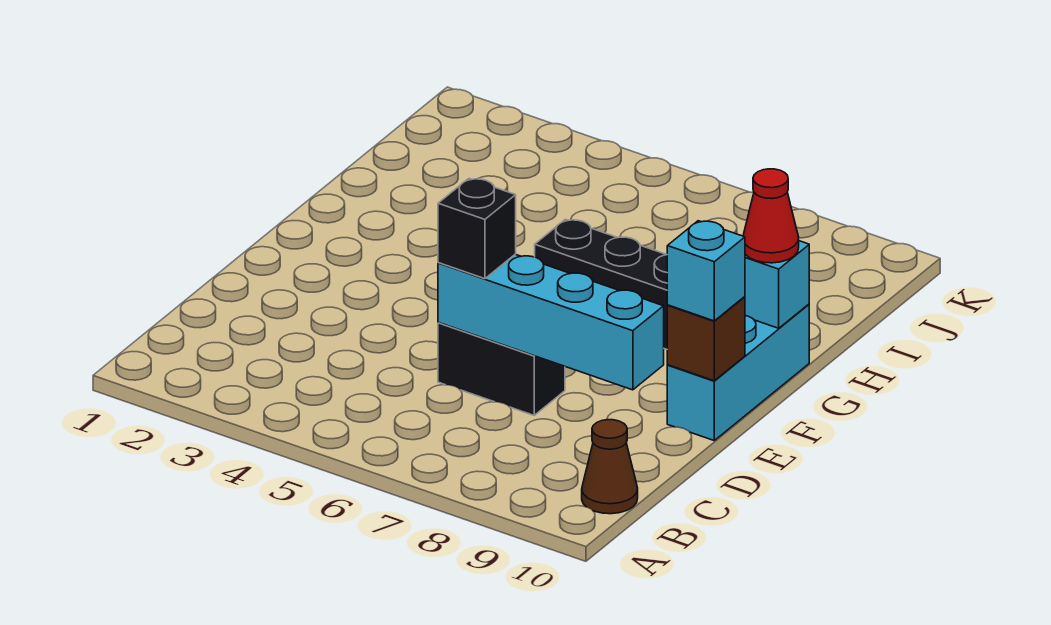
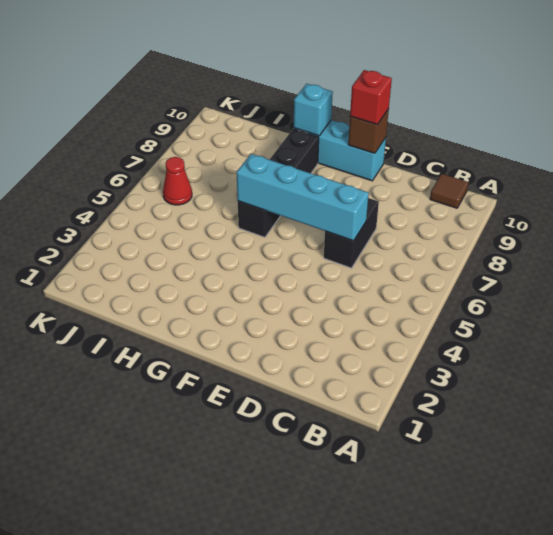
brown cone B10 level 1 -> brown tile B10 level 1
cyan brick D6:D9 level 2 -> cyan brick D6:G6 level 2
black brick D6 level 3 -> none
cyan brick E10 level 3 -> red brick E10 level 3
red cone G10 level 3 -> red cone J6 level 1

